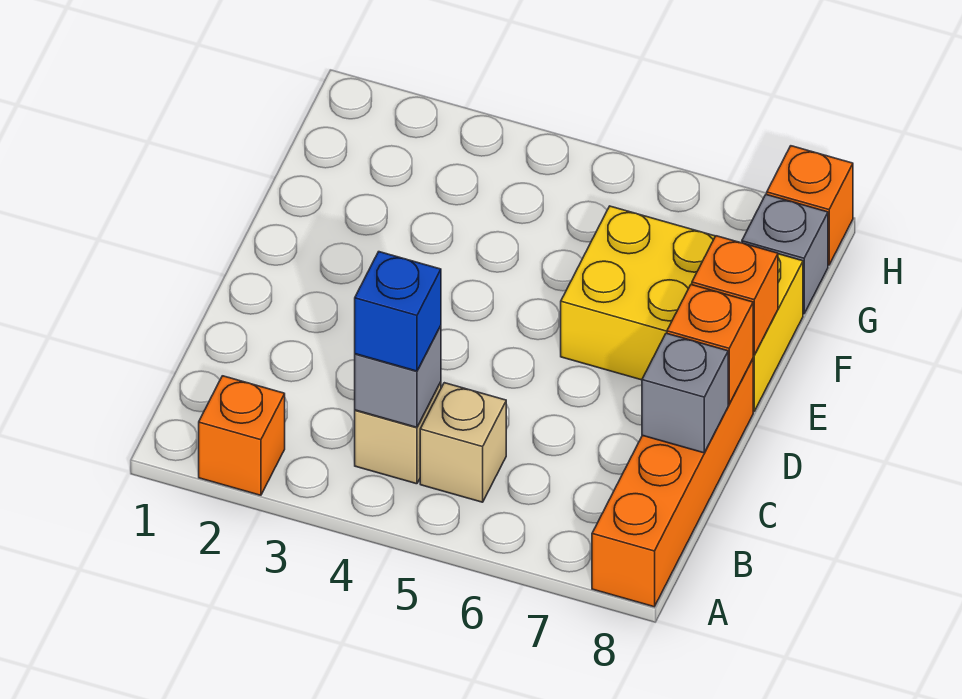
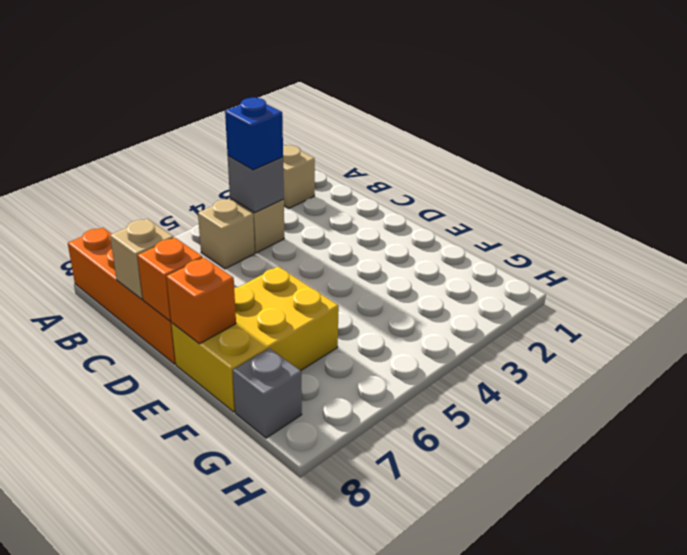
orange brick A2 level 1 -> tan brick A2 level 1
grey brick C8 level 2 -> tan brick C8 level 2
orange brick H8 level 1 -> none

